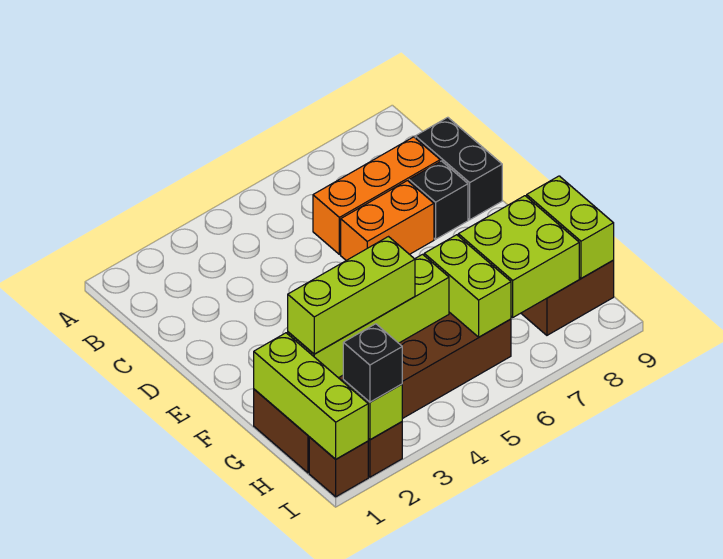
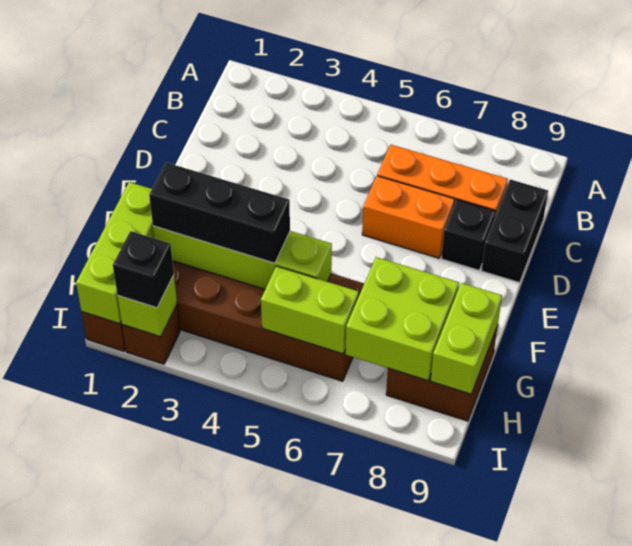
lime brick G2:G4 level 3 -> black brick G2:G4 level 3
lime brick G6:H6 level 2 -> lime brick H5:H6 level 2

